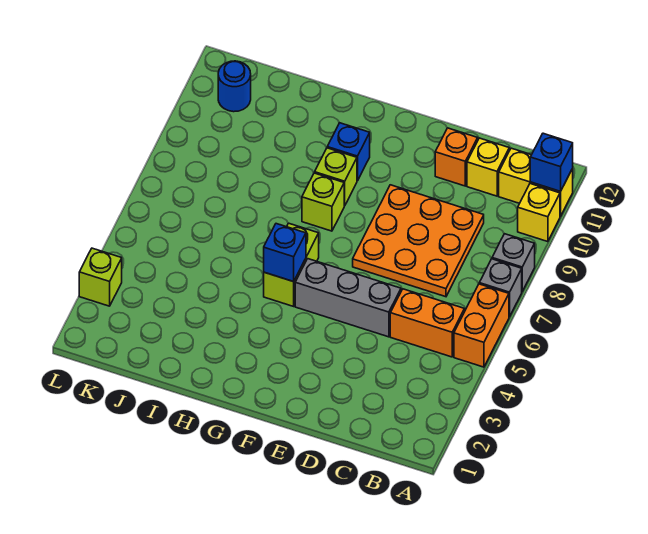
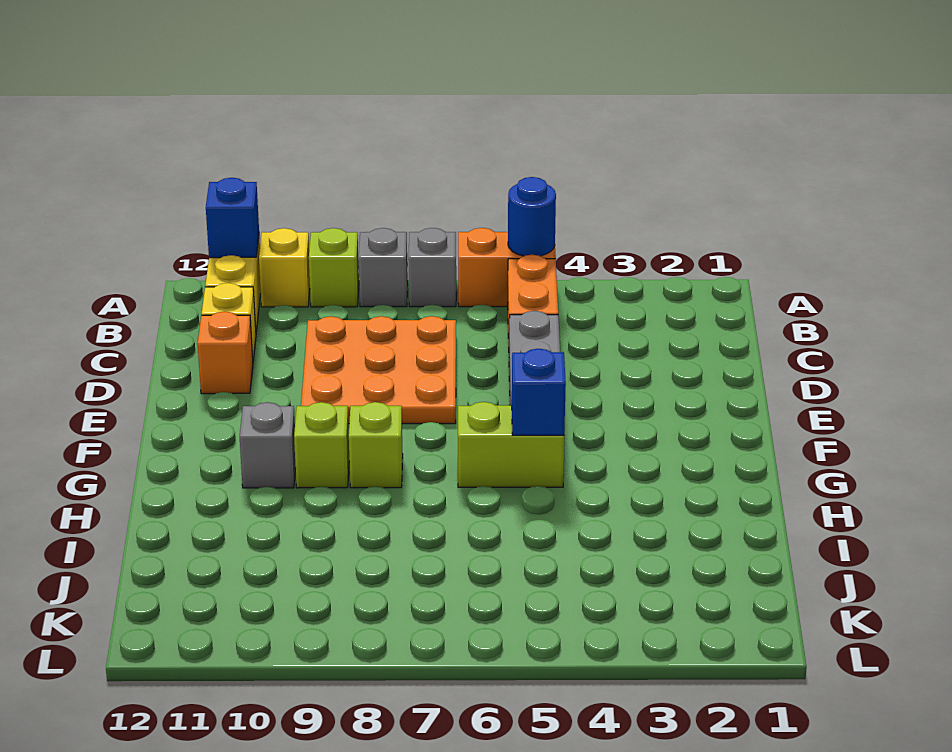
blue brick G10 level 1 -> grey brick G10 level 1
blue round brick K11 level 1 -> blue round brick A5 level 2
lime brick L3 level 1 -> lime brick A9 level 1

